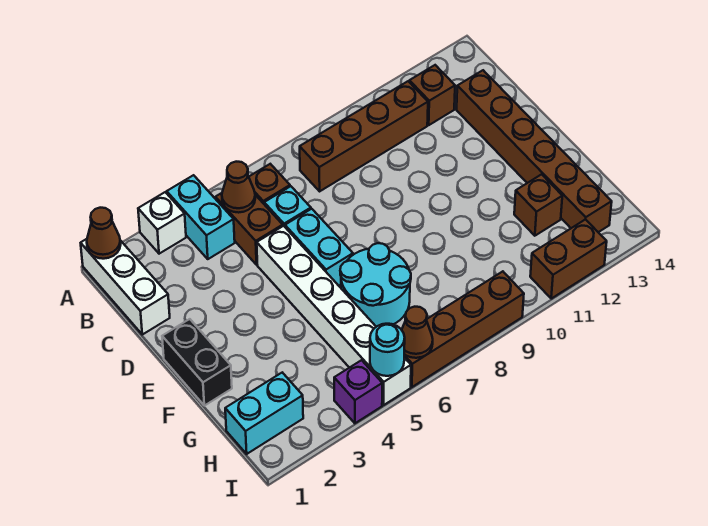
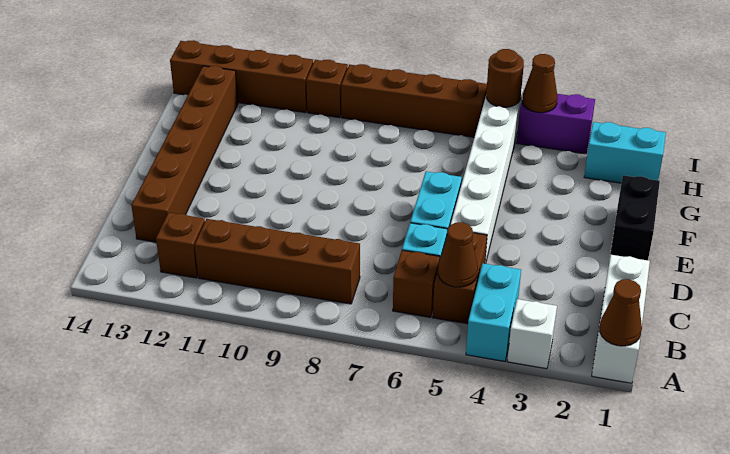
cyan round brick F6:G7 level 1 -> none
brown brick G12 level 1 -> brown brick I10 level 1
purple brick I4 level 1 -> purple brick I3:I4 level 1
cyan round brick I5 level 2 -> brown round brick I5 level 2
brown cone I6 level 2 -> brown cone I4 level 2
brown brick I11:I12 level 1 -> brown brick I11:I14 level 1

